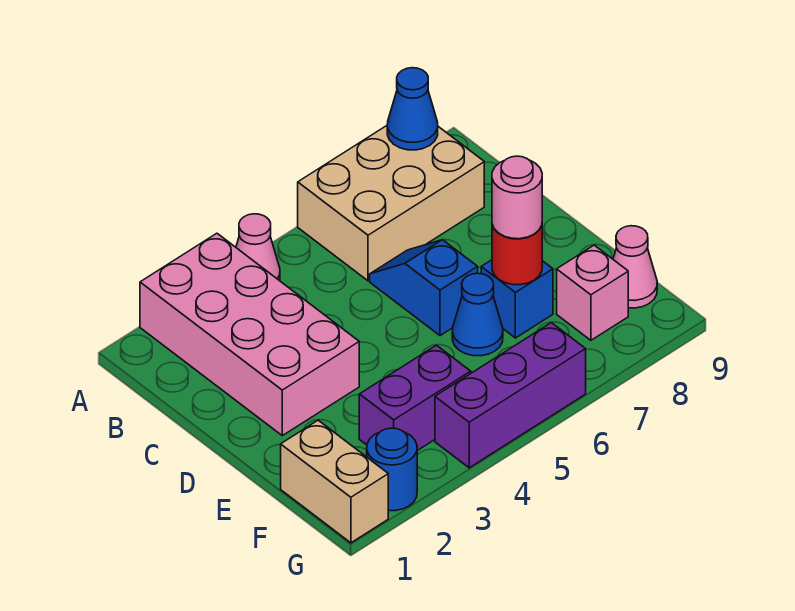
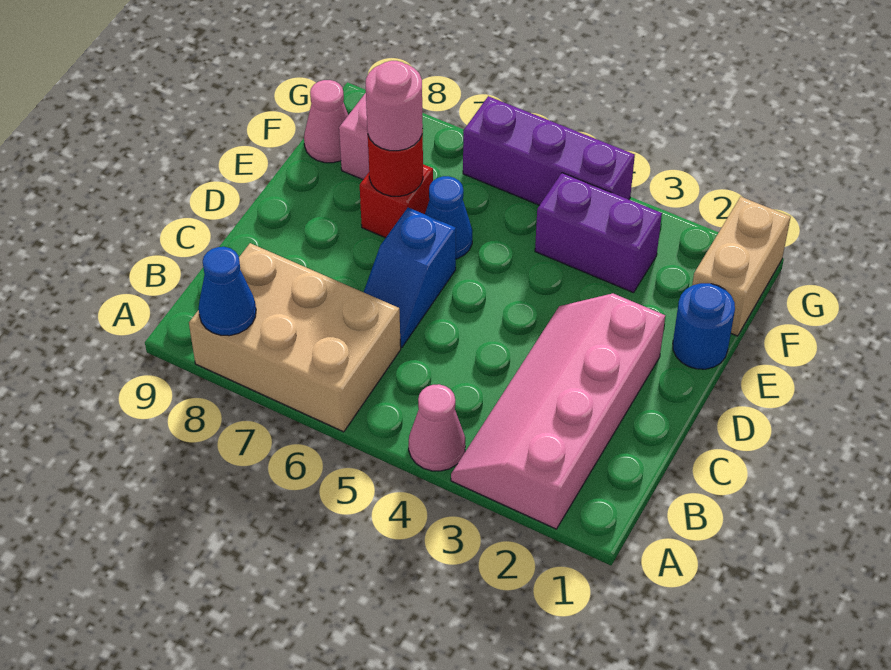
pink brick A2:D3 level 1 -> pink slope A2:D3 level 1 top 2
blue brick E7 level 1 -> red brick E7 level 1
blue round brick G2 level 1 -> blue round brick E1 level 1

